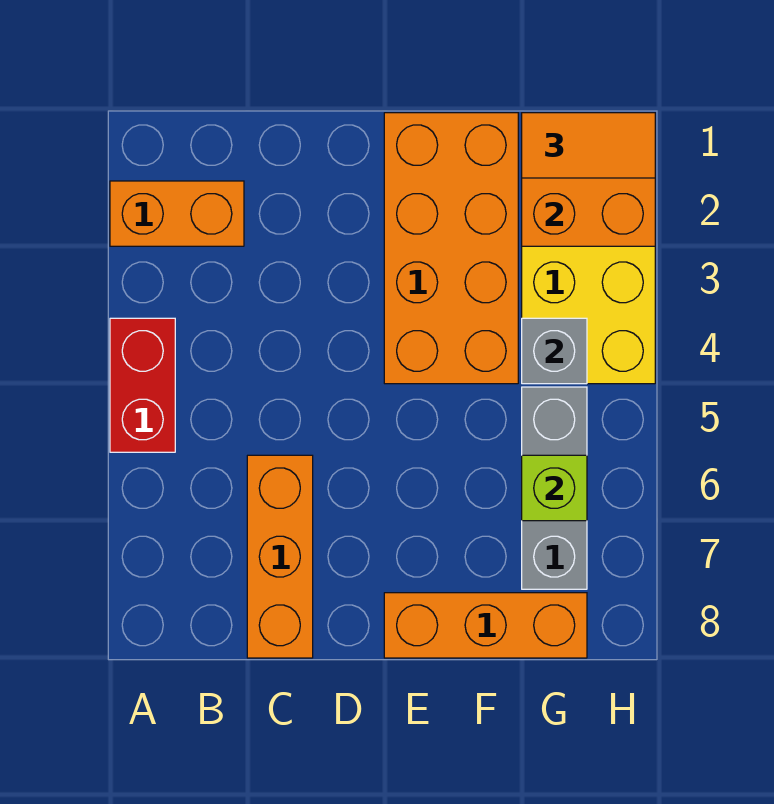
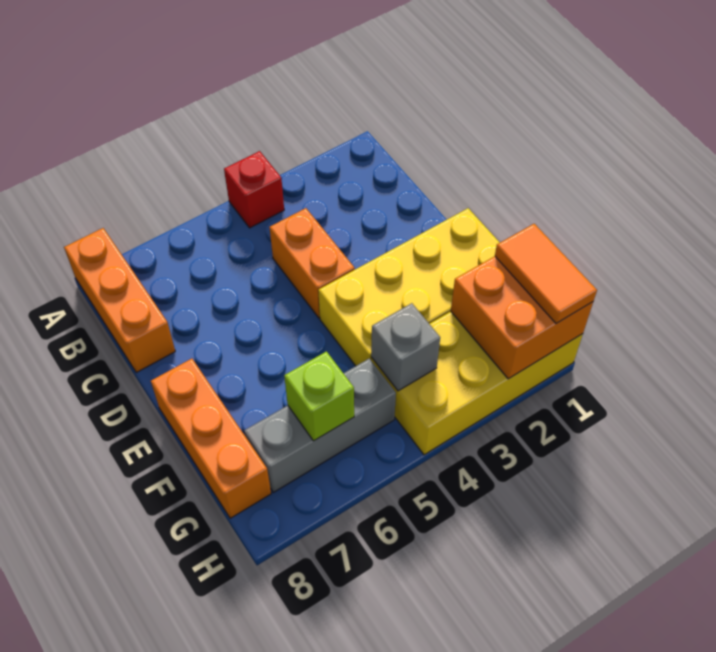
orange brick A2:B2 level 1 -> orange brick C4:D4 level 1
red brick A4:A5 level 1 -> red brick A4 level 1
orange brick C6:C8 level 1 -> orange brick A8:C8 level 1
orange brick E1:F4 level 1 -> yellow brick E1:F4 level 1

